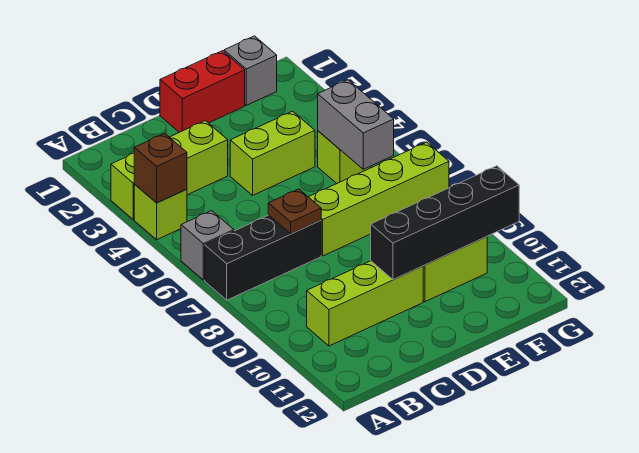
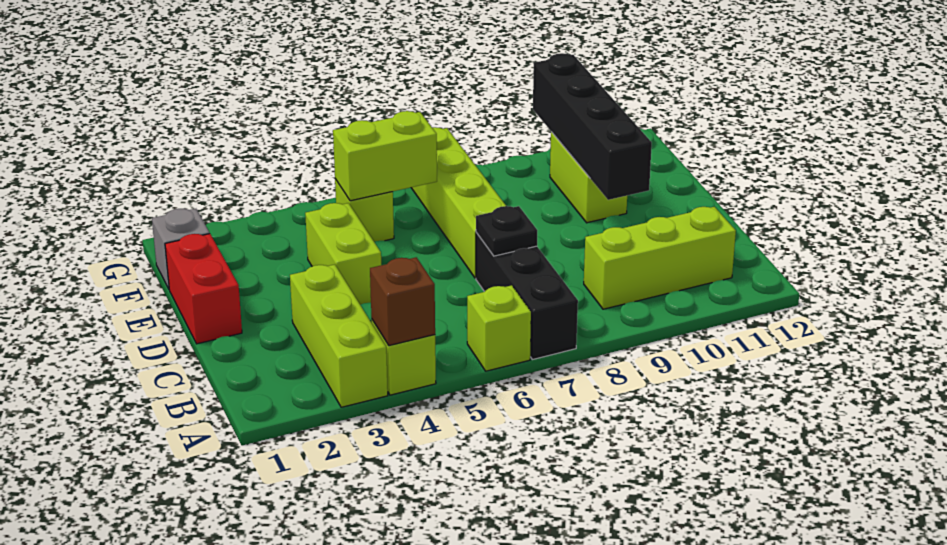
grey brick A6 level 1 -> lime brick A6 level 1
lime brick B10:D10 level 1 -> lime brick B9:B11 level 1
brown plate C7 level 2 -> black plate C7 level 2
grey brick F5:F6 level 2 -> lime brick F5:F6 level 2

